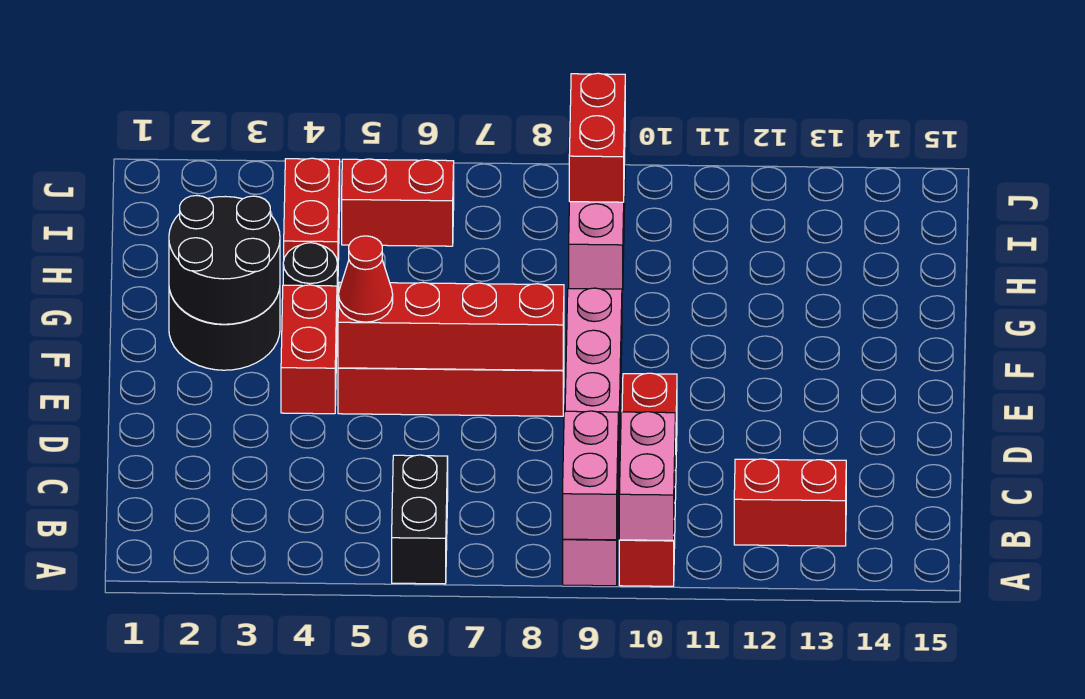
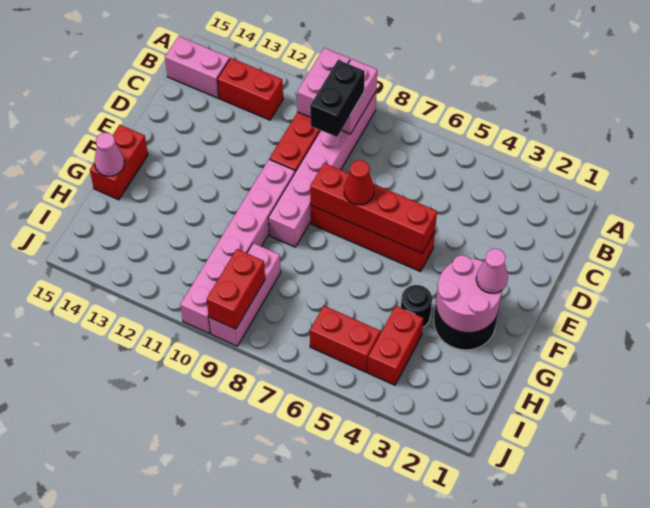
black brick A6:B6 level 1 -> black brick B9:C9 level 3
none -> pink brick B14:B15 level 1
red brick E4:F4 level 1 -> red brick F15:G15 level 1
red cone E5 level 3 -> red cone E7 level 3
none -> pink brick E10:J10 level 1
black round brick F2:G3 level 2 -> pink round brick F2:G3 level 2
none -> pink cone F2 level 3
none -> pink cone G15 level 2

